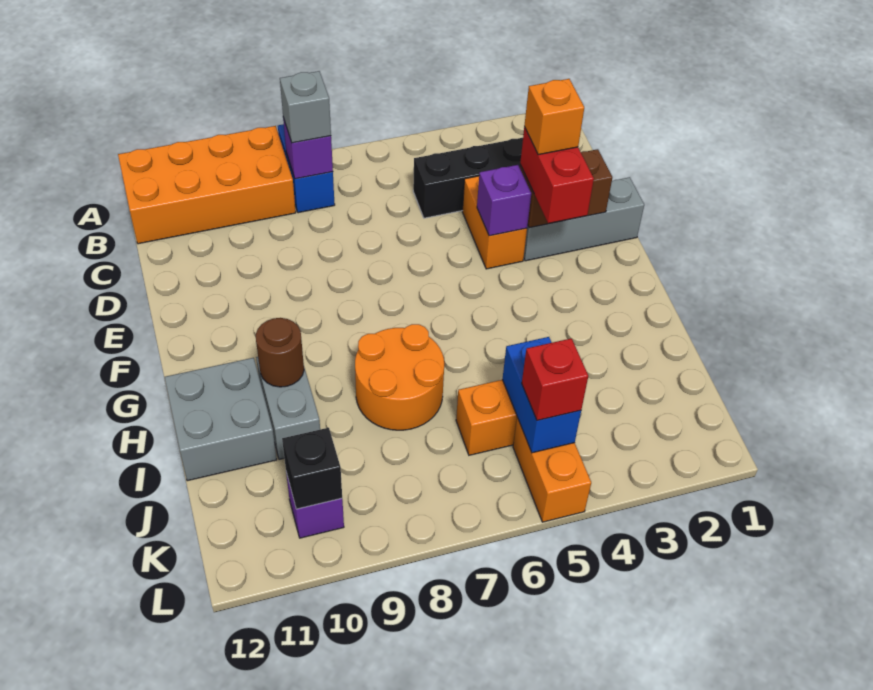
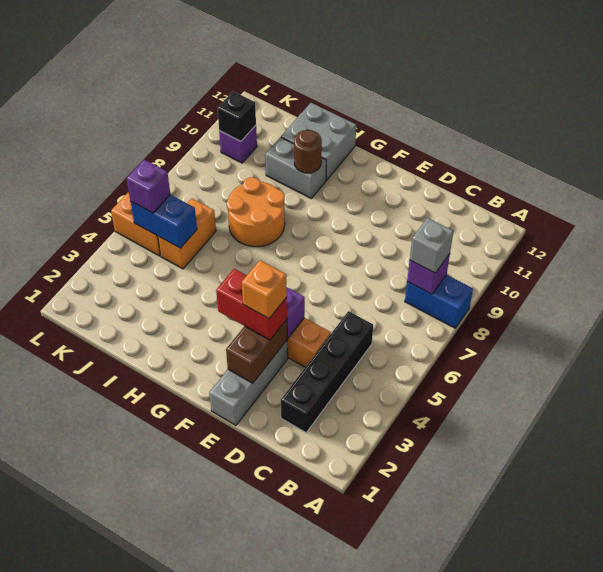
orange brick A9:B12 level 1 -> none
red brick K5 level 3 -> purple brick K5 level 3

